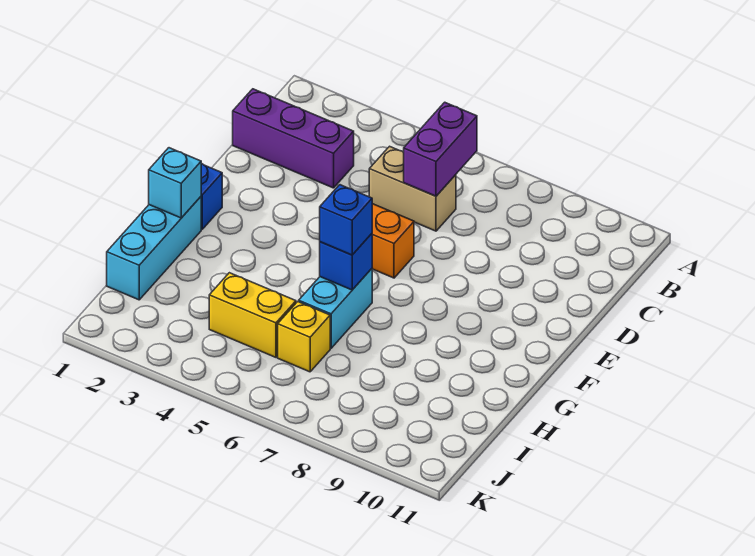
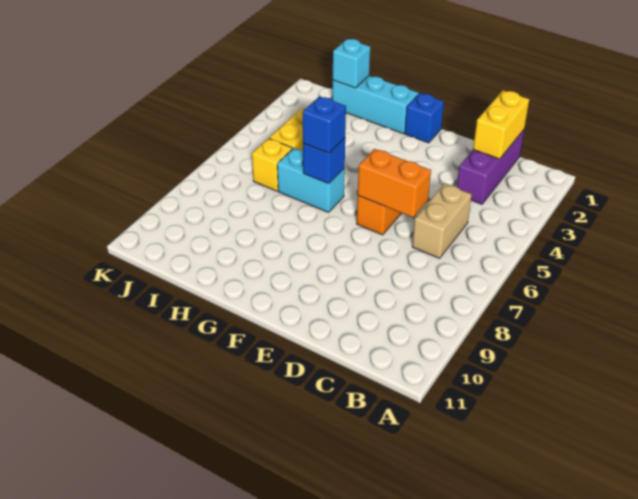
purple brick B6:C6 level 2 -> none
none -> yellow brick C1:C2 level 2
none -> orange brick D6:E6 level 2
cyan brick G1 level 2 -> cyan brick I1 level 2

